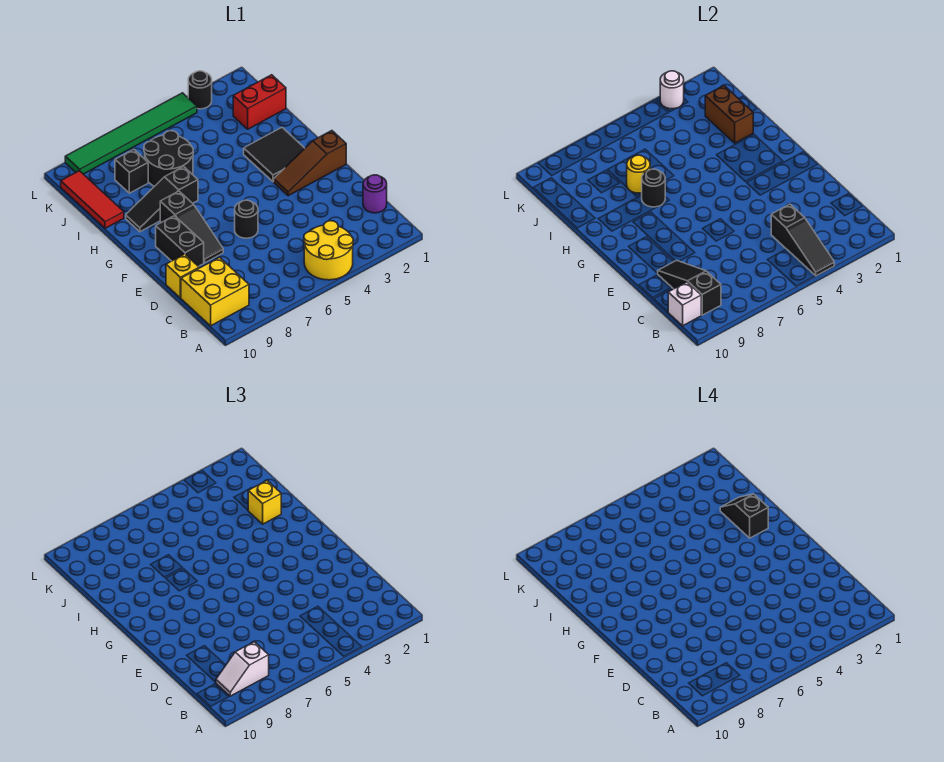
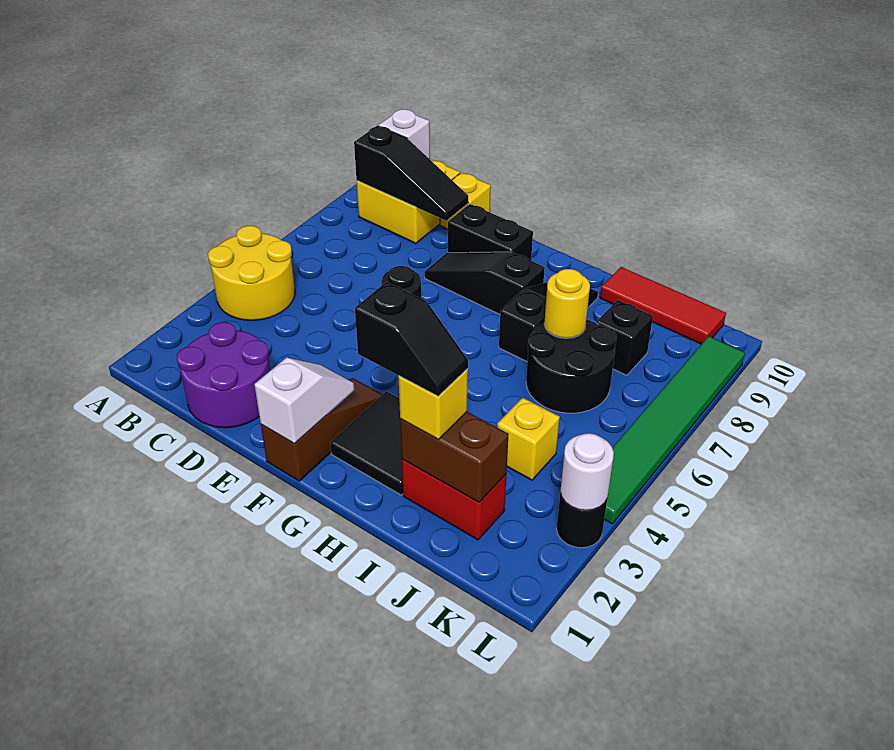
black slope A4:C4 level 2 top C -> none
white slope B8:B9 level 3 top 8 -> white slope F1:F2 level 2 top 1
purple round brick C1 level 1 -> purple round brick C1:D2 level 1
black round brick H7 level 2 -> none
red brick J1:J2 level 1 -> red brick I2:J2 level 1
none -> yellow brick J4 level 1

